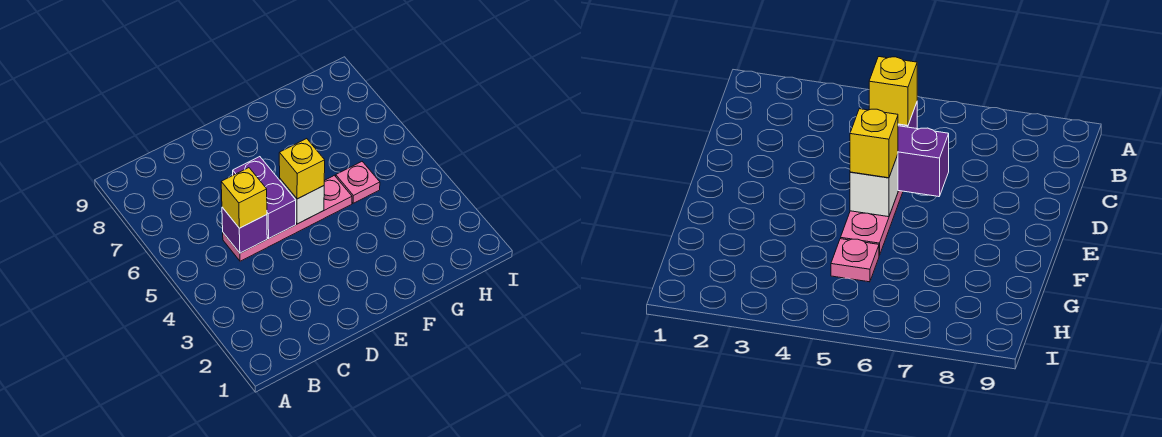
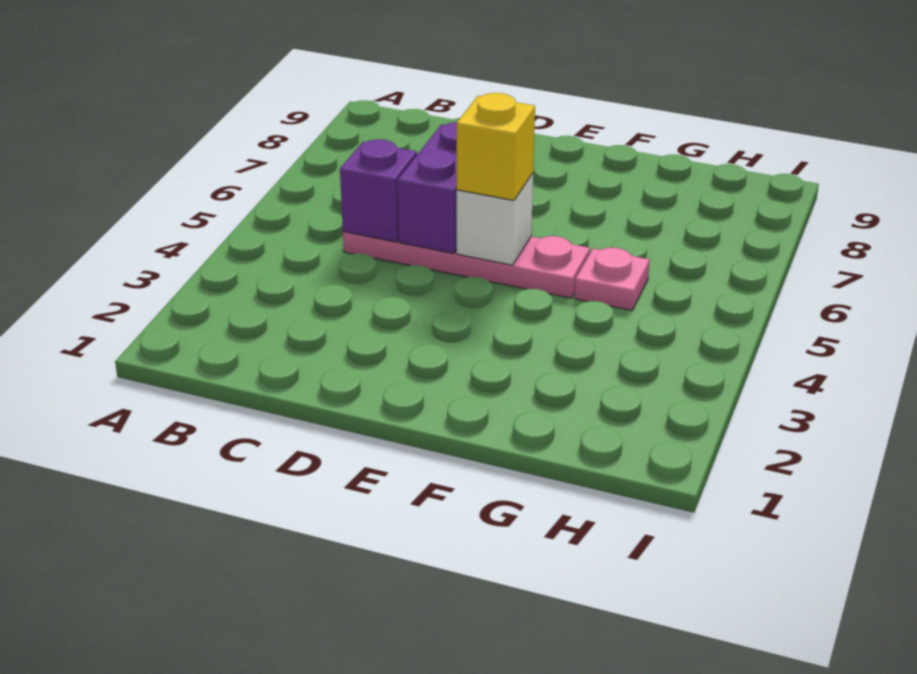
yellow brick C5 level 3 -> none

